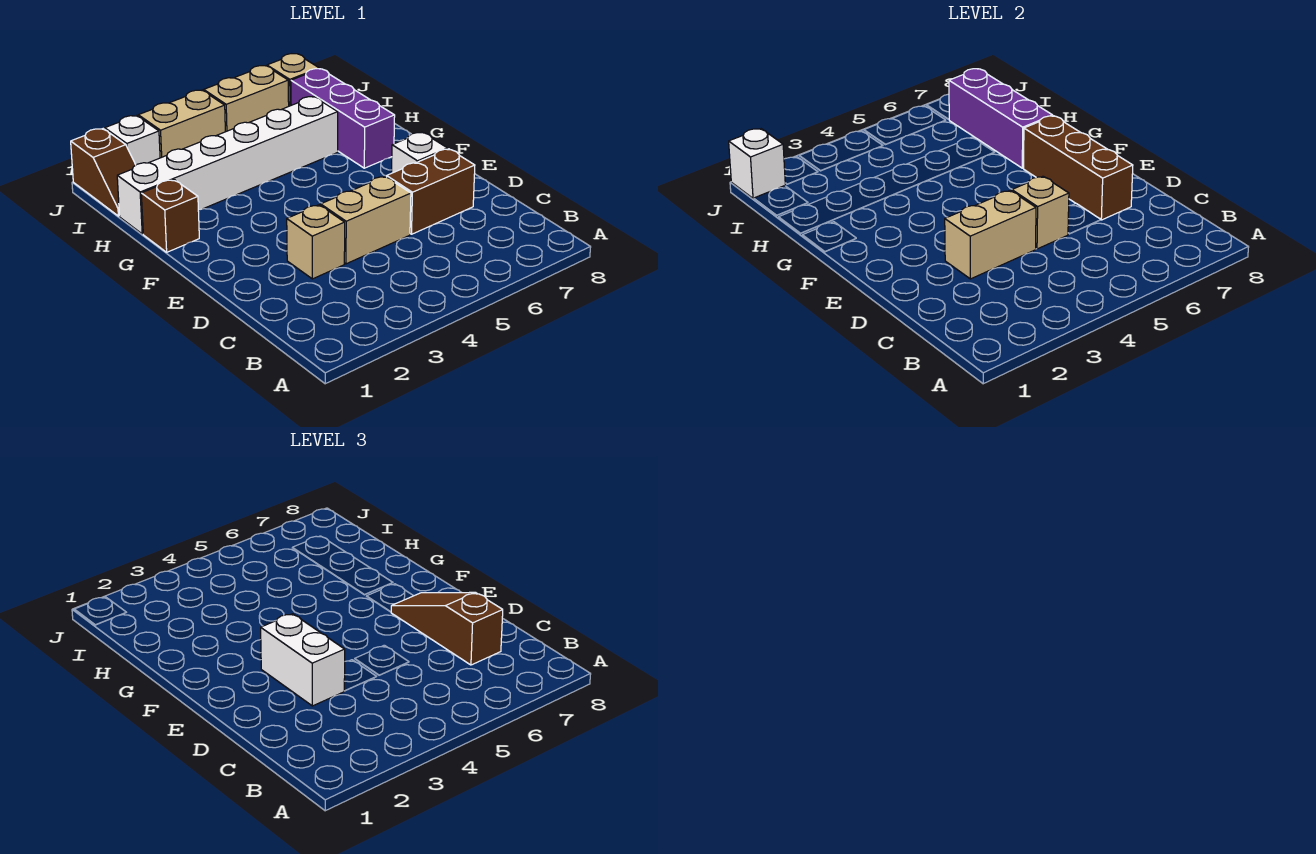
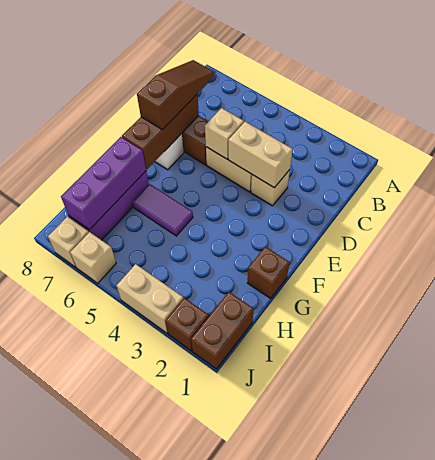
brown slope C7:E7 level 3 top C -> brown slope C7:E7 level 3 top E
white brick D3:E3 level 3 -> none
none -> purple tile G5:G6 level 1
white brick H1:H6 level 1 -> none
brown slope I1:J1 level 1 top J -> brown brick I1:J1 level 1
white brick J1 level 2 -> none
white brick J2 level 1 -> brown brick J2 level 1
tan brick J5:J6 level 1 -> tan brick J6 level 1

